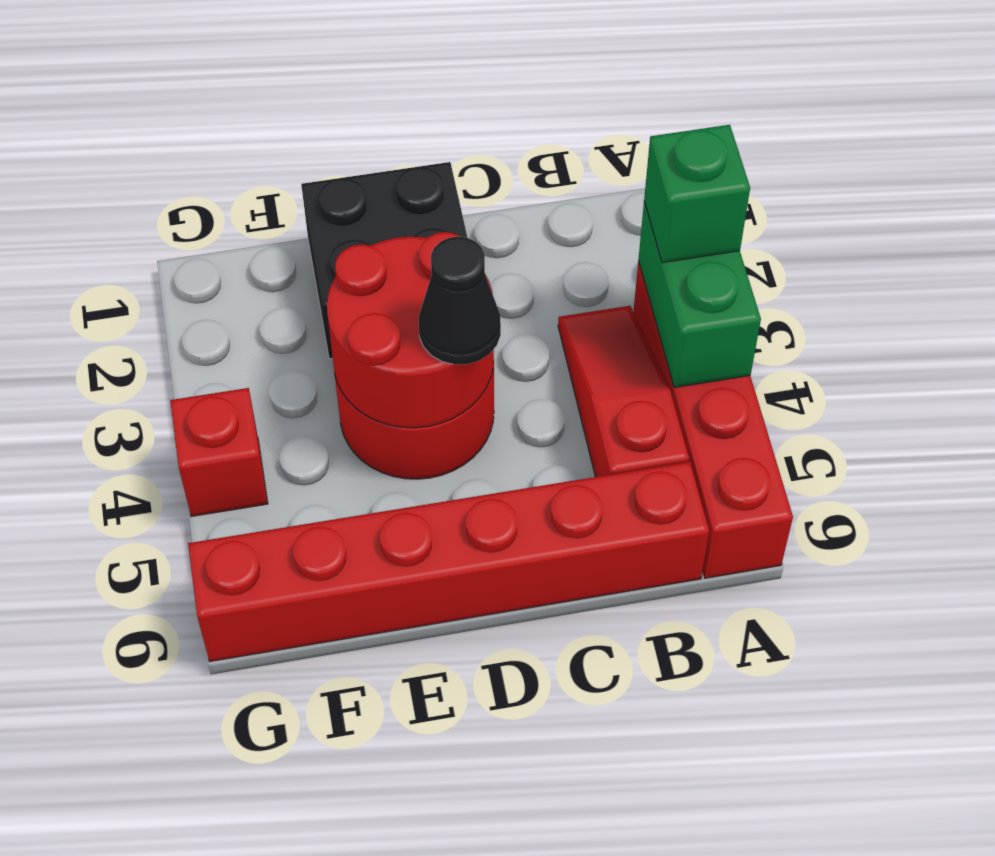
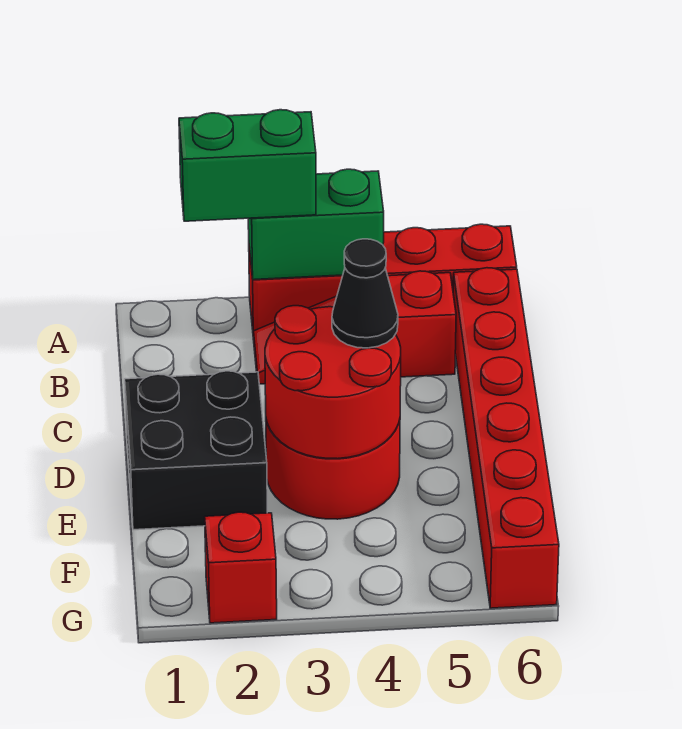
green brick A3 level 3 -> green brick A2:A3 level 3
red brick G4 level 1 -> red brick G2 level 1

